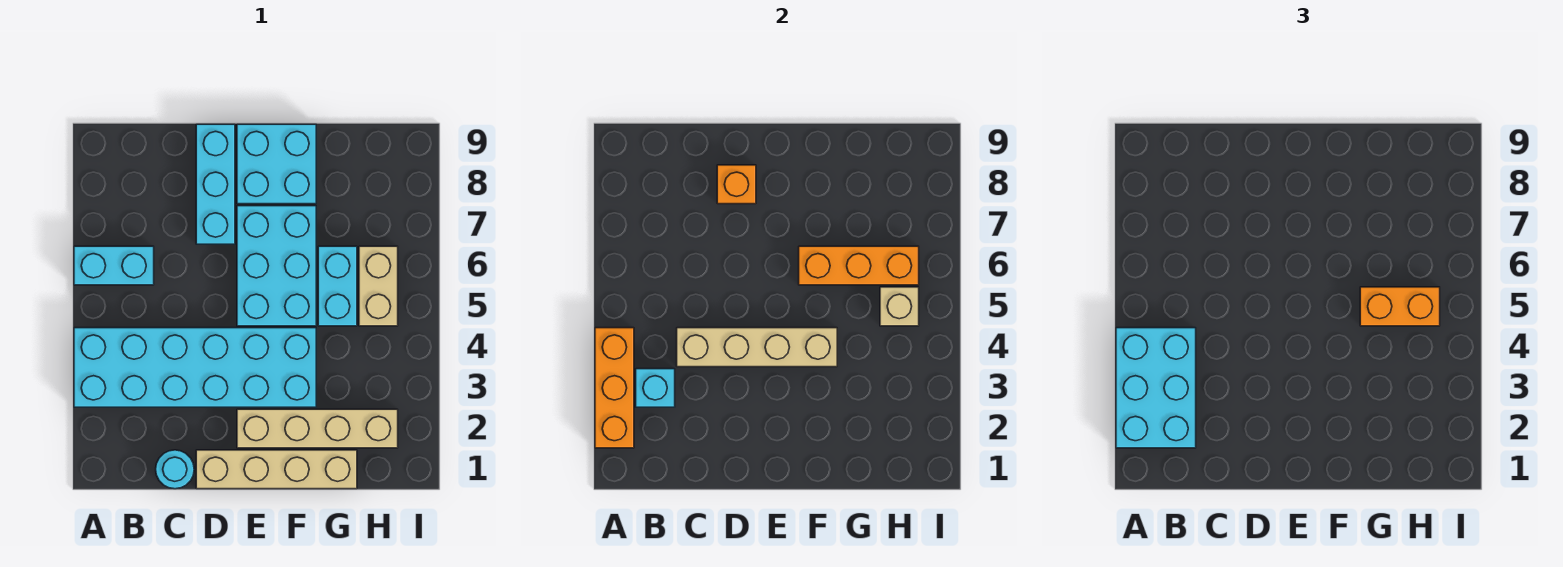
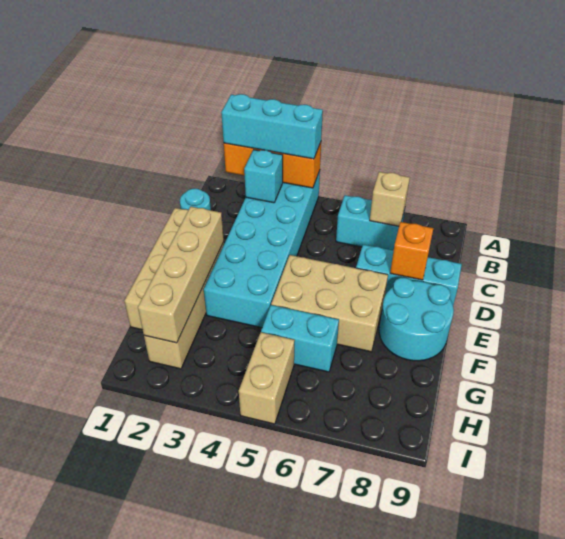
cyan brick A2:B4 level 3 -> cyan brick A2:A4 level 3
cyan brick A6:B6 level 1 -> cyan brick B6:B7 level 1
tan brick C4:F4 level 2 -> tan brick E2:H2 level 2
cyan brick E5:F7 level 1 -> tan brick E5:F7 level 1
cyan brick E8:F9 level 1 -> cyan round brick E8:F9 level 1
orange brick F6:H6 level 2 -> none
orange brick G5:H5 level 3 -> none
tan brick H5:H6 level 1 -> tan brick H5:I5 level 1
tan brick H5 level 2 -> tan brick B7 level 2

